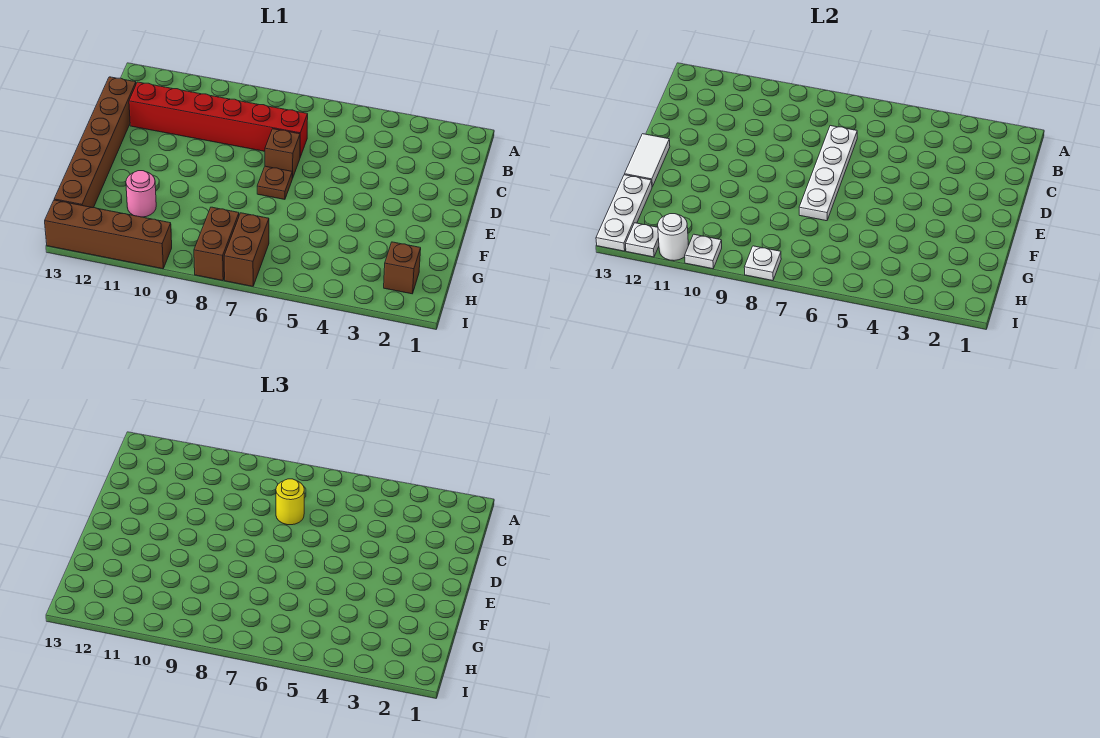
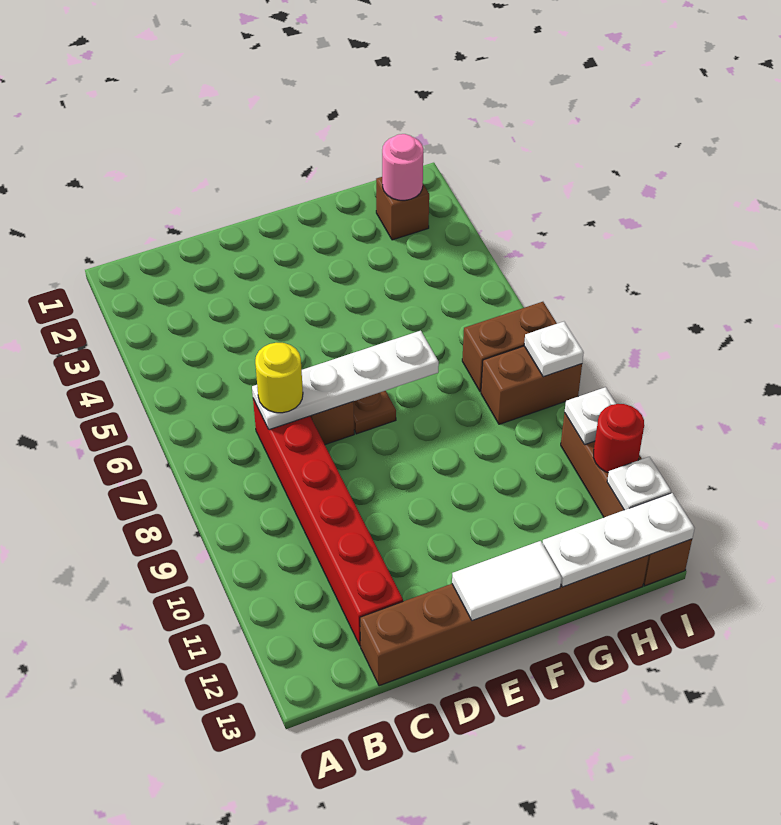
pink round brick G11 level 1 -> pink round brick H2 level 2
white round brick I11 level 2 -> red round brick I11 level 2

